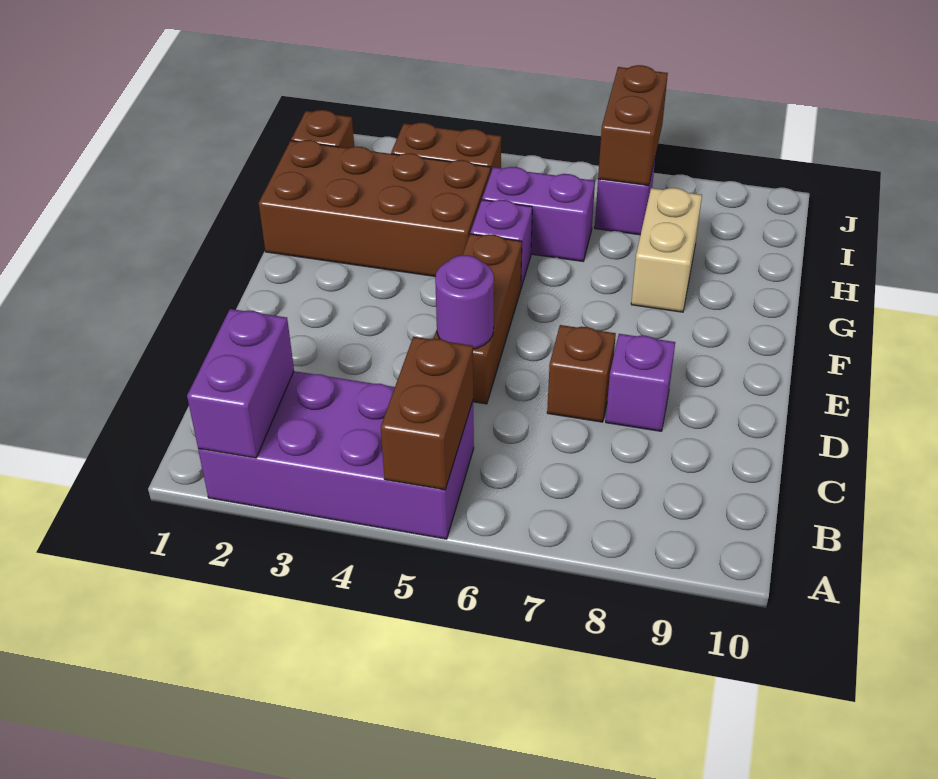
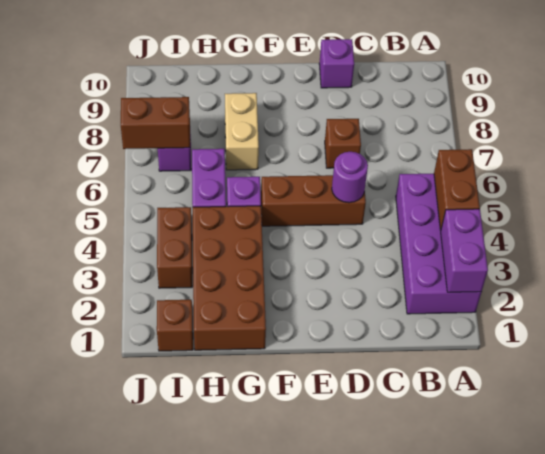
purple brick A2:B2 level 2 -> purple brick A2:A3 level 2
brown brick A5:B5 level 2 -> brown brick A4:A5 level 2
purple brick D8 level 1 -> purple brick D10 level 1
tan brick G8:H8 level 1 -> tan brick G7:G8 level 1

